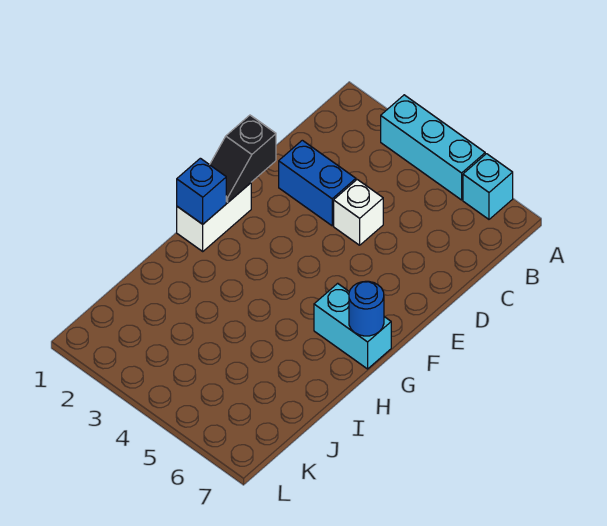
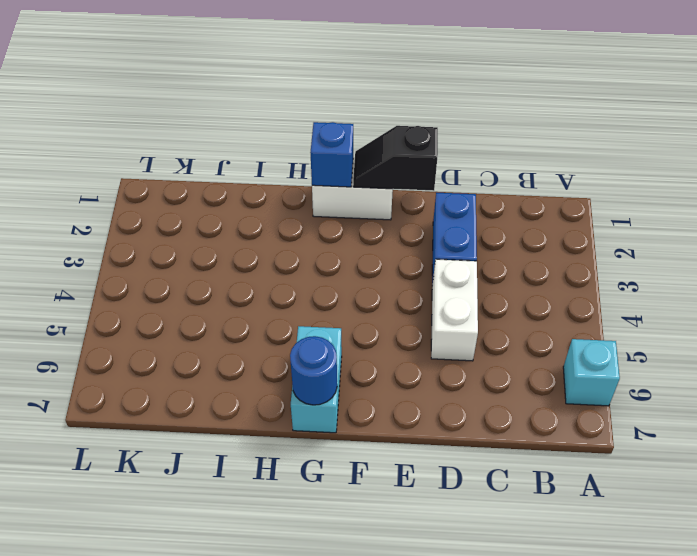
cyan brick A3:A5 level 1 -> none
white brick D4 level 1 -> white brick D4:D5 level 1

